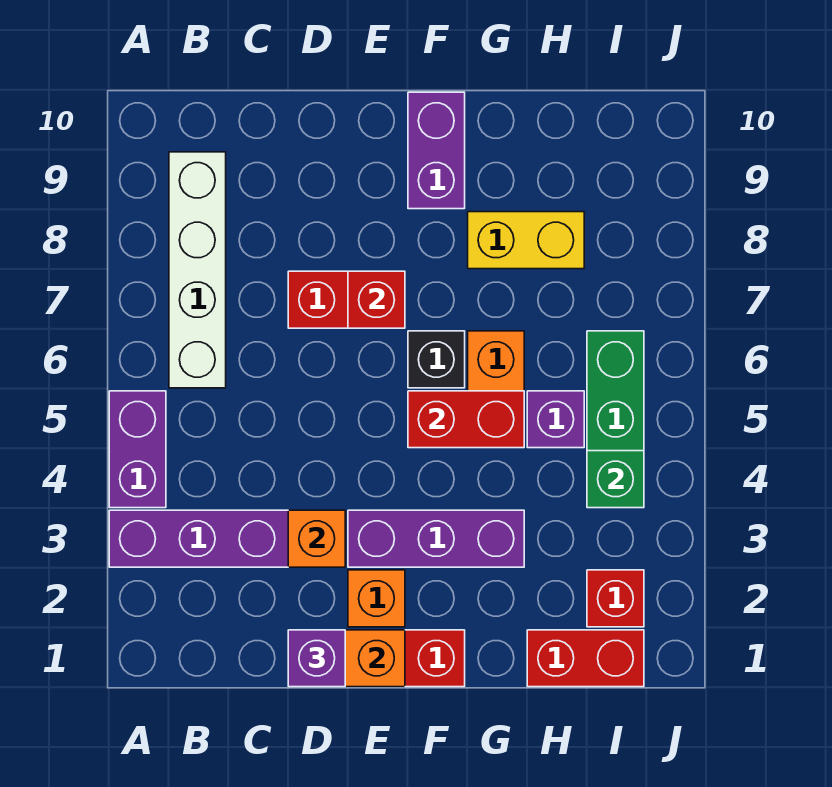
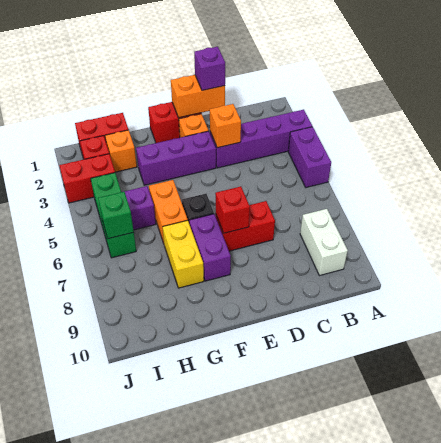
white brick B6:B9 level 1 -> white brick B8:B9 level 1
red brick F5:G5 level 2 -> red brick I3:J3 level 1
purple brick F9:F10 level 1 -> purple brick F7:F8 level 1
yellow brick G8:H8 level 1 -> yellow brick G7:G8 level 1
none -> orange brick H2 level 1
green brick I4 level 2 -> green brick I6 level 2

